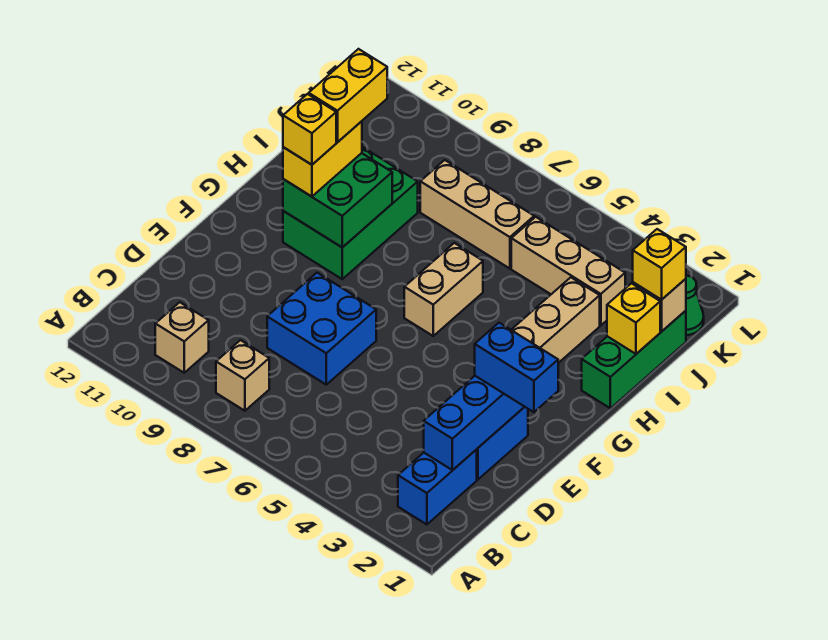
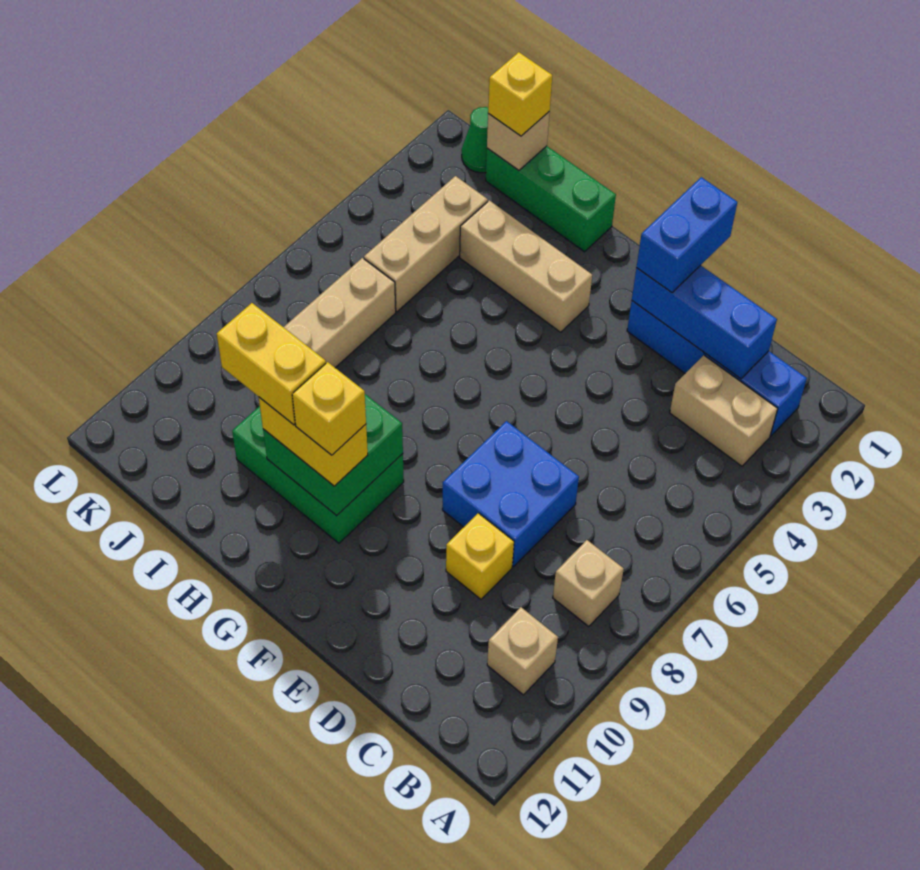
tan brick G6:H6 level 1 -> tan brick B3:C3 level 1
yellow brick I1 level 2 -> yellow brick D9 level 1

